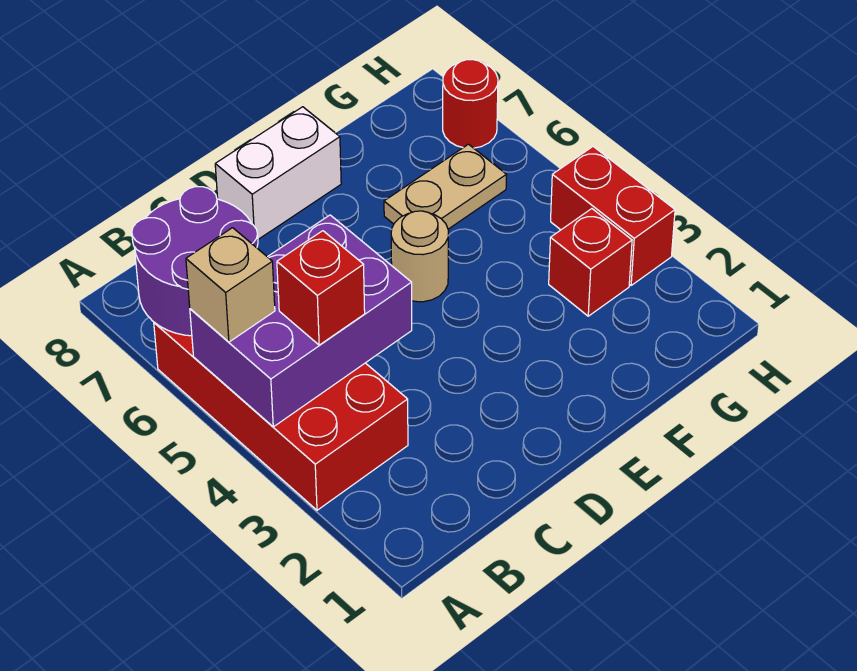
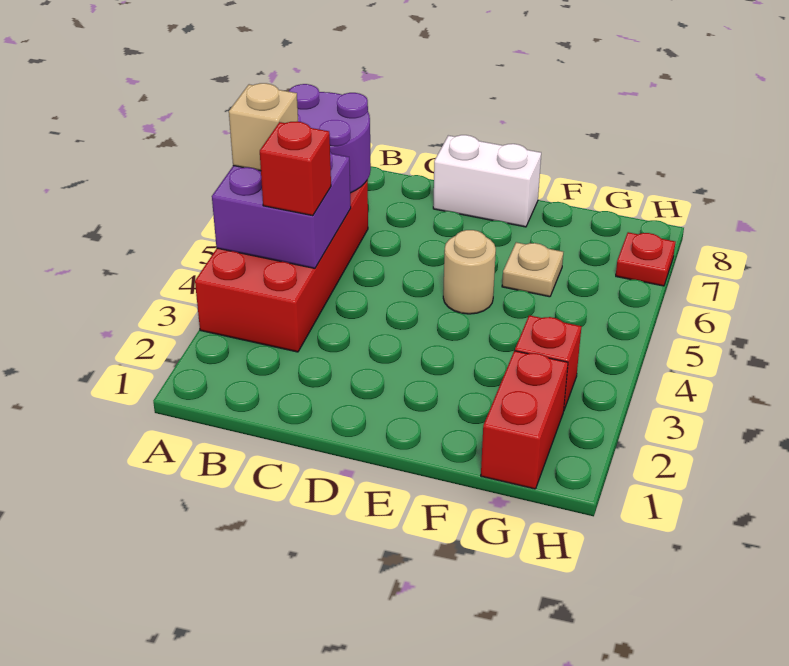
purple brick A4:C5 level 2 -> purple brick A4:B5 level 2
tan plate F6:G6 level 1 -> tan plate F6 level 1
red brick H3:H4 level 1 -> red brick G1:G2 level 1
red round brick H7 level 1 -> red plate H7 level 1

